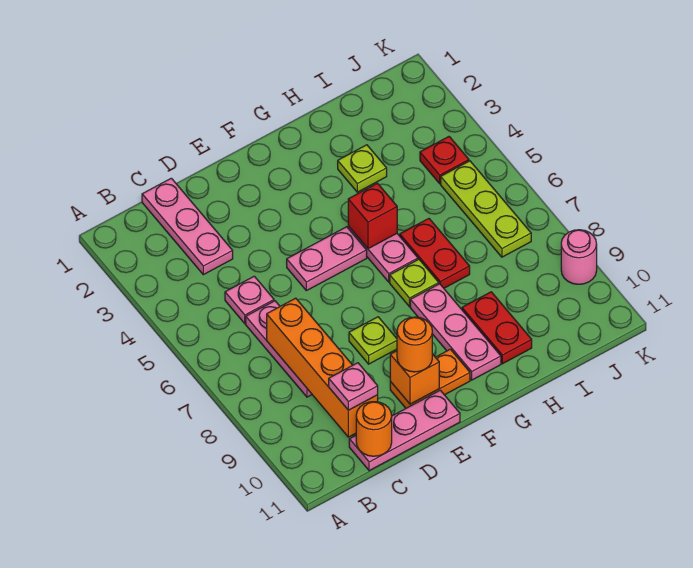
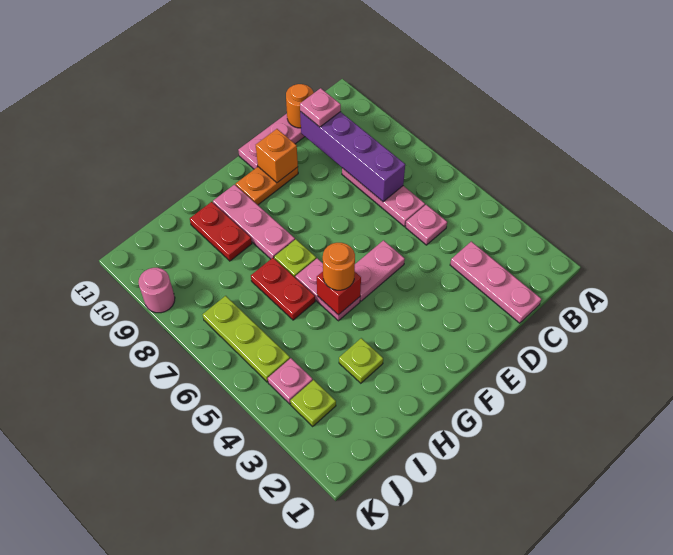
orange brick C7:C10 level 2 -> purple brick C7:C10 level 2
lime plate E8 level 1 -> lime plate J3 level 1
orange round brick E10 level 3 -> orange round brick G5 level 3
red plate J4 level 1 -> pink plate J4 level 1

